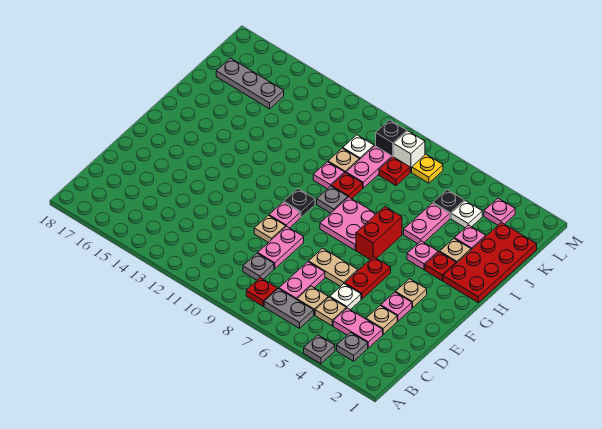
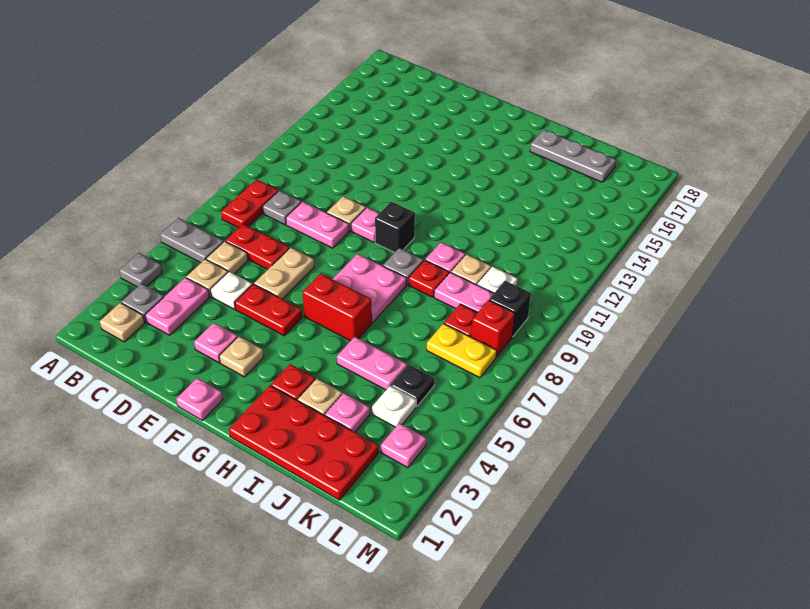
grey plate B6:B7 level 1 -> grey plate A6:B6 level 1
red plate B8 level 1 -> red plate B8:B9 level 1
pink plate C7:D7 level 1 -> red plate C7:D7 level 1
tan plate D3 level 1 -> tan plate B2 level 1
black plate G10 level 1 -> black brick G10 level 1
pink plate H4 level 1 -> pink plate F1 level 1
grey plate K15:K17 level 1 -> grey plate I17:K17 level 1
yellow plate L7 level 1 -> yellow plate K7:L7 level 1
white brick L8 level 1 -> red brick L8 level 1

